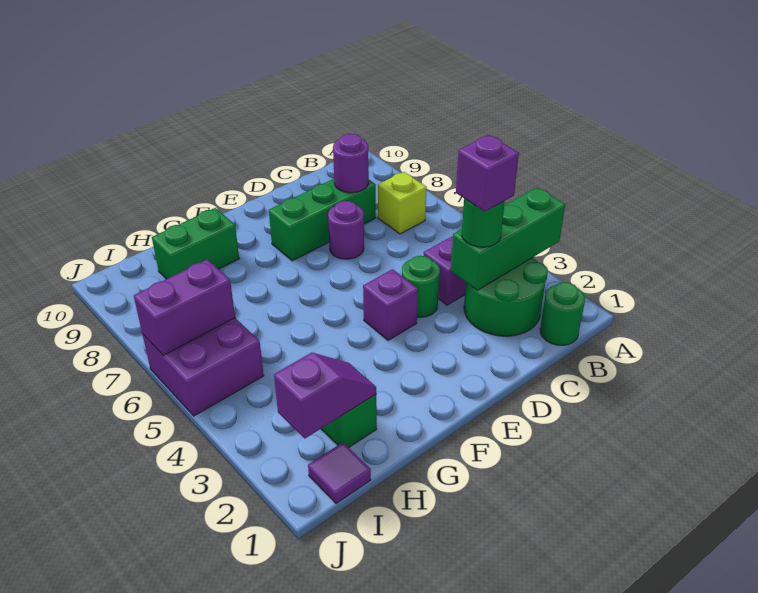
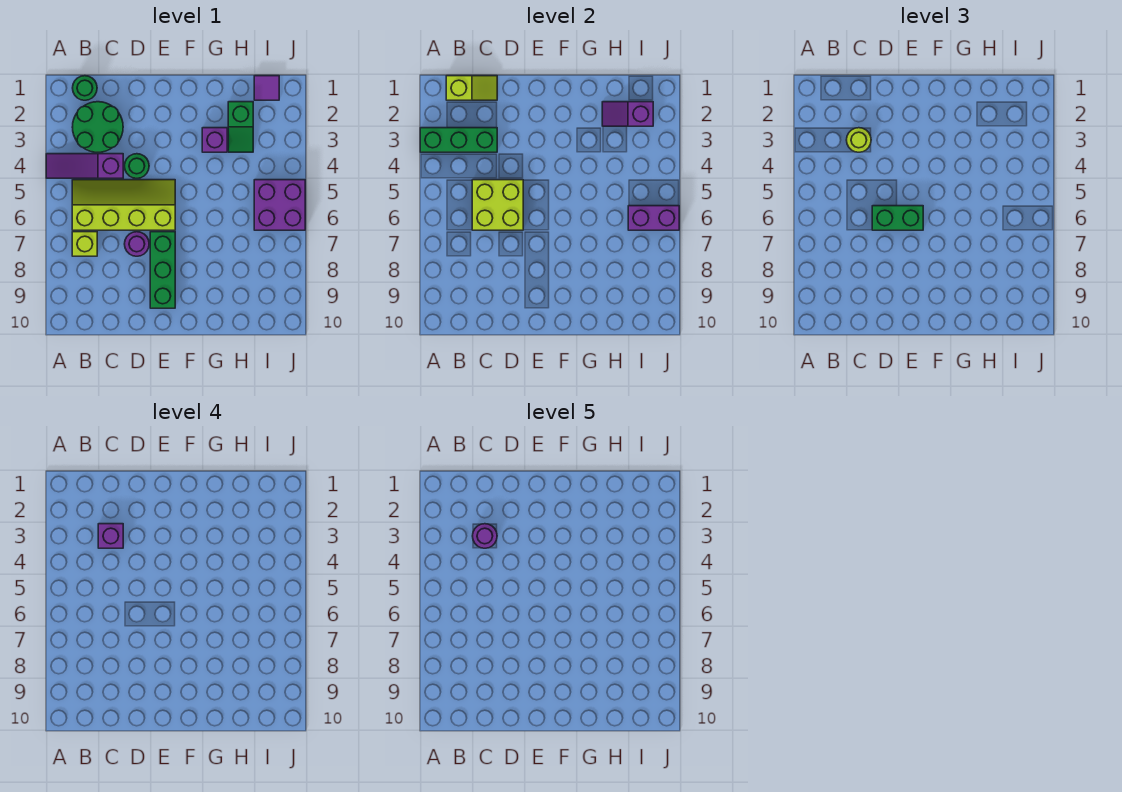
none -> lime slope B1:C1 level 2 top B
none -> lime slope B5:E6 level 1 top 6
green round brick C3 level 3 -> lime round brick C3 level 3
none -> lime brick C5:D6 level 2
green brick C8:E8 level 1 -> green brick E7:E9 level 1
purple round brick C8 level 2 -> purple round brick C3 level 5
purple brick E4 level 1 -> purple brick G3 level 1
green brick G9:H9 level 1 -> green brick D6:E6 level 3

